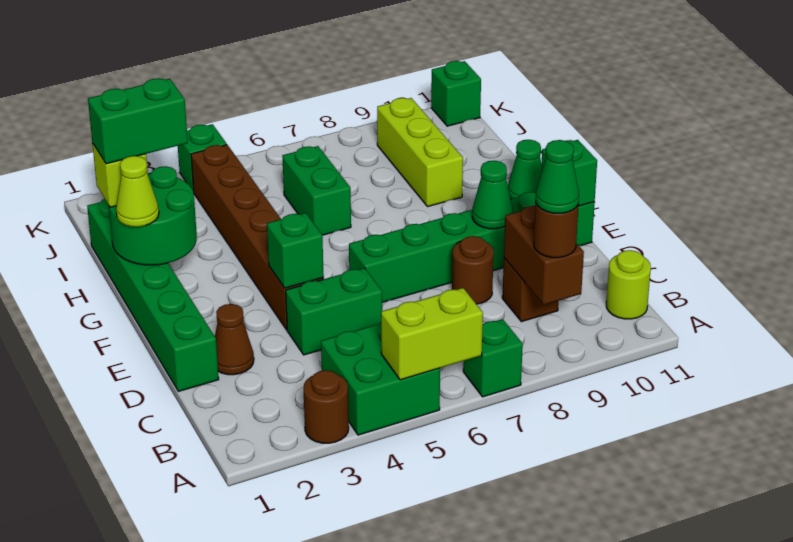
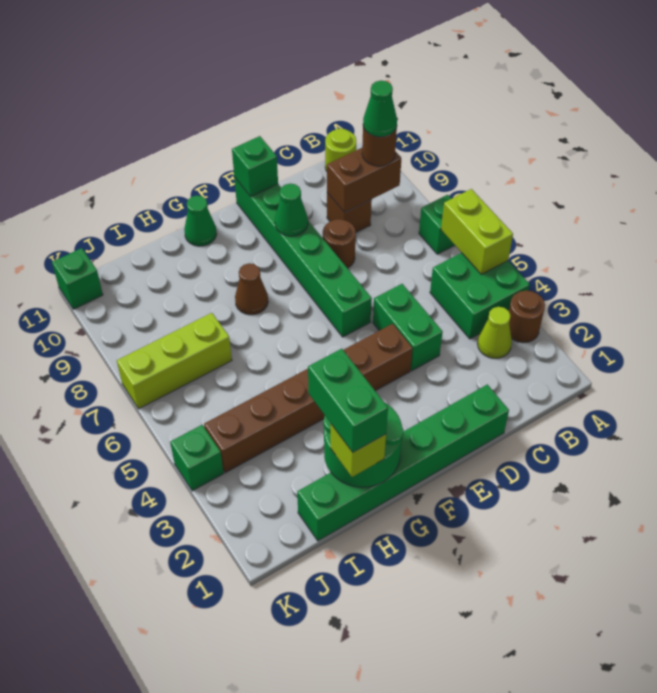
brown cone D2 level 1 -> brown cone G8 level 1
green brick E4 level 2 -> none
lime cone G1 level 3 -> lime cone B3 level 1
green brick H6:I6 level 1 -> none
lime brick H9:J9 level 1 -> lime brick I7:K7 level 1

